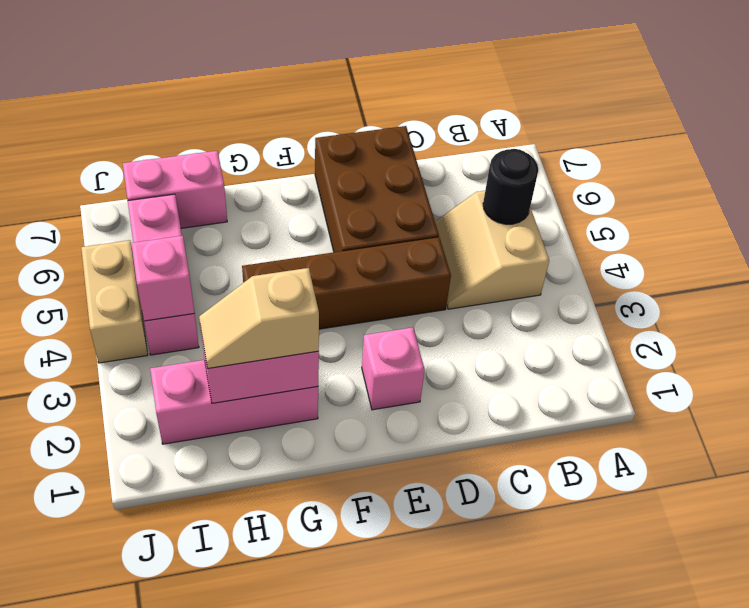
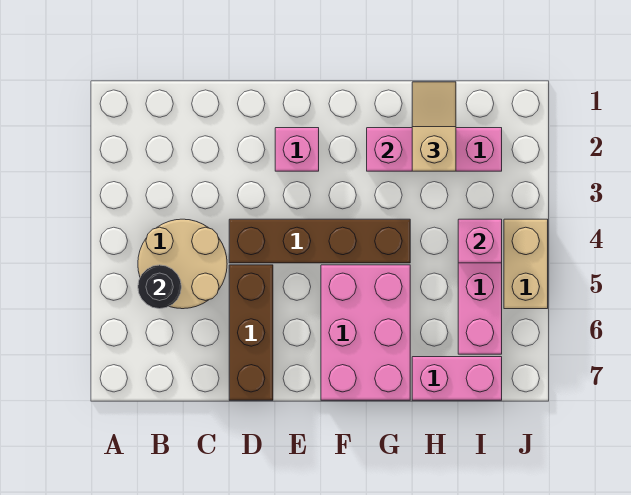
tan slope B4:C5 level 1 top B -> tan round brick B4:C5 level 1
brown brick D5:E7 level 1 -> brown brick D5:D7 level 1
none -> pink brick F5:G7 level 1
tan slope G2:H2 level 3 top G -> tan slope H1:H2 level 3 top 2

